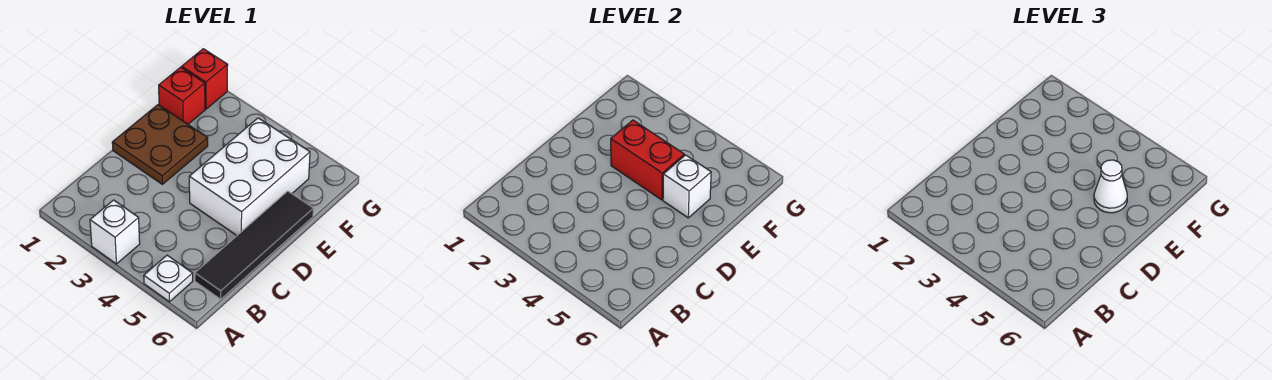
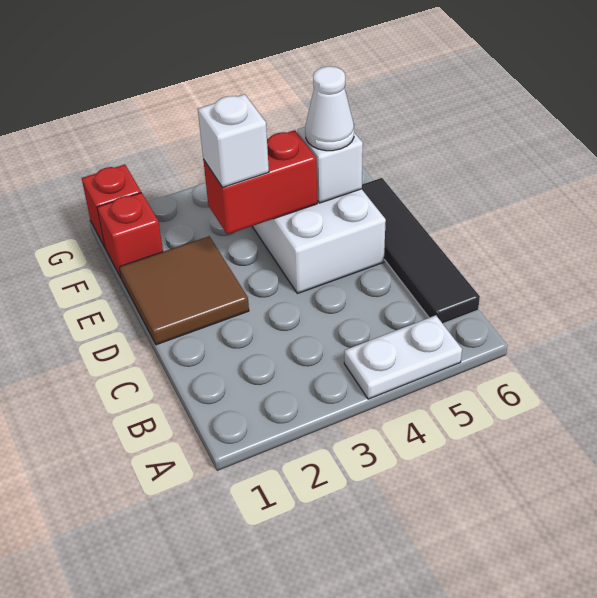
white brick A3 level 1 -> white brick E3 level 3
white plate A5 level 1 -> white plate A4:A5 level 1
brown plate D1:E2 level 1 -> brown tile D1:E2 level 1

